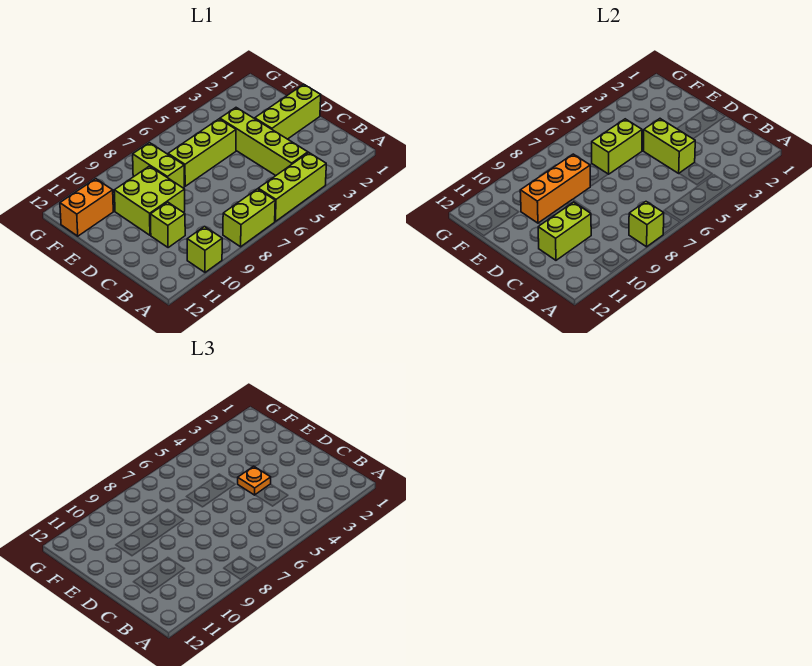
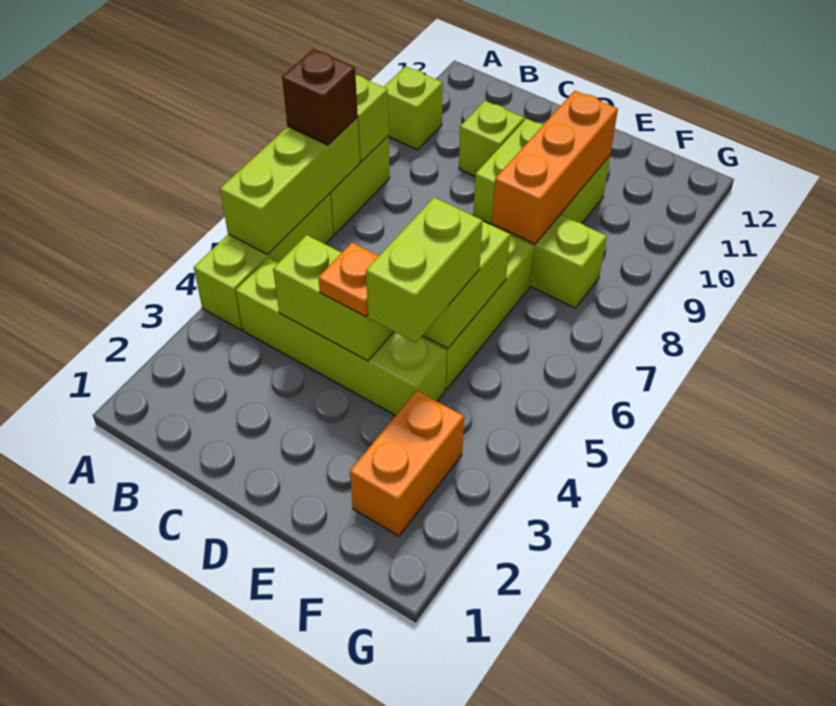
none -> brown brick A7 level 3
lime brick C10:C11 level 2 -> lime brick E4:E5 level 3
lime brick D1:D3 level 1 -> lime brick A5:A7 level 2
orange brick F11:F12 level 1 -> orange brick F2:F3 level 1

